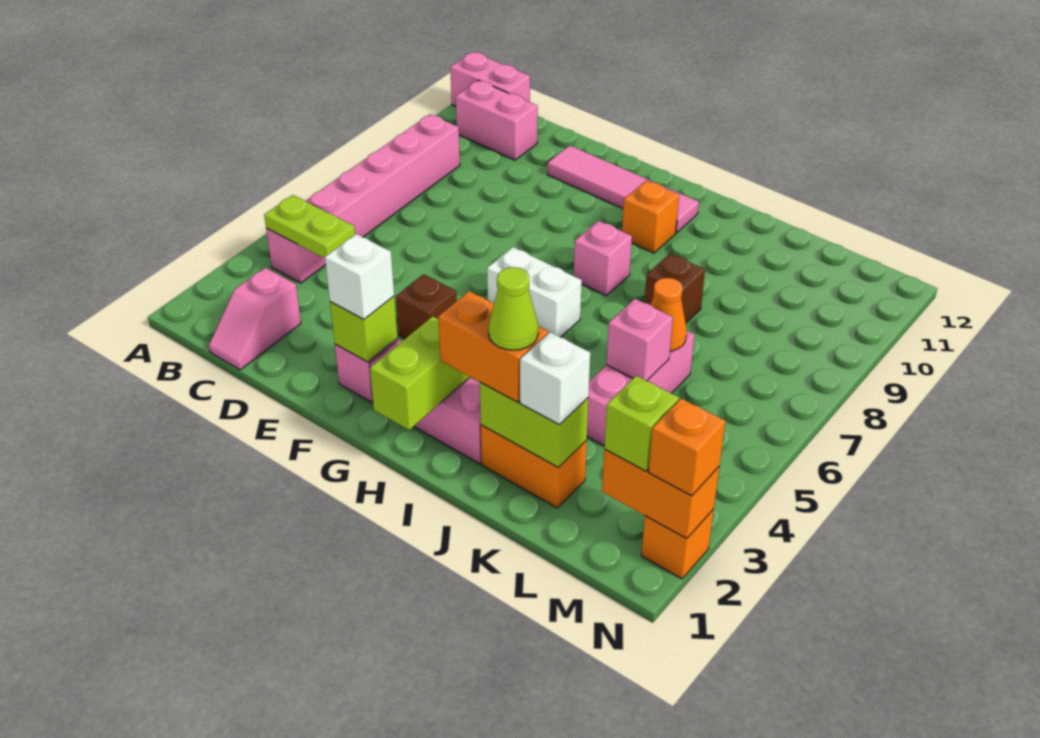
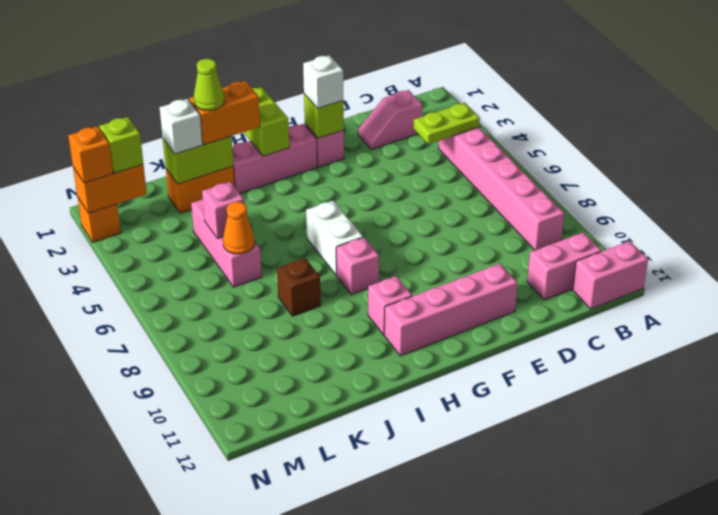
pink slope C1:C2 level 1 top 2 -> pink slope C2:D2 level 1 top C
pink tile E11:H11 level 1 -> pink brick E11:H11 level 1
brown brick F4 level 1 -> none
white brick G6:H6 level 1 -> white brick H6:H7 level 1
orange brick H10 level 1 -> pink brick H10 level 1

